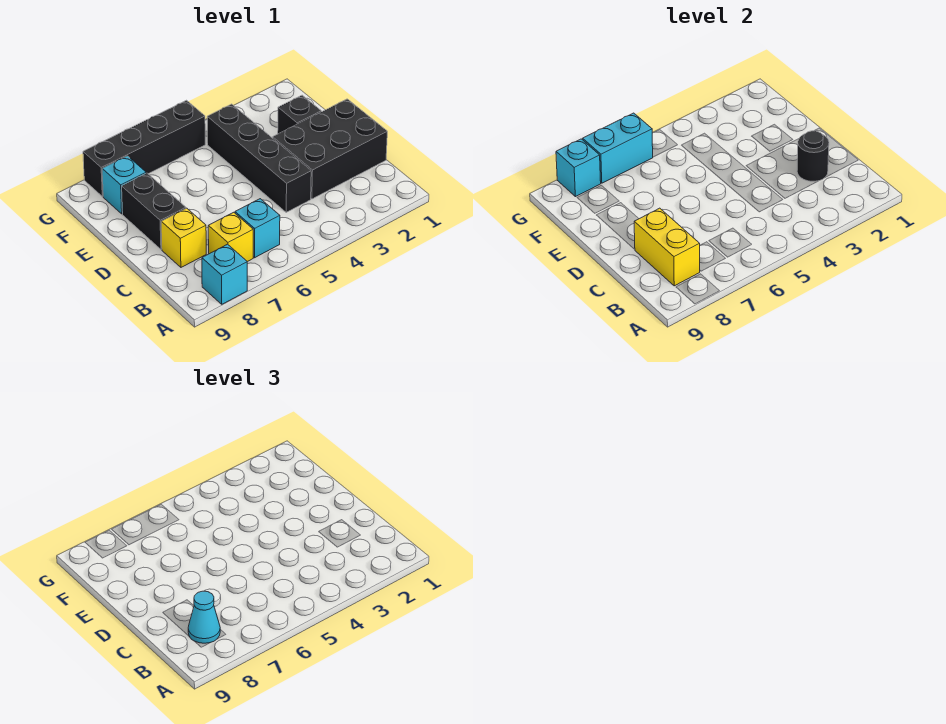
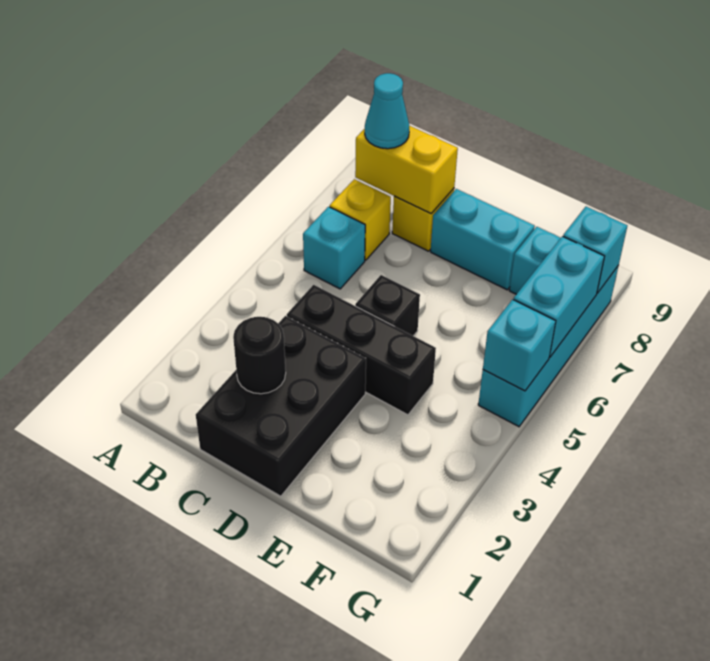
cyan brick A8 level 1 -> cyan brick G5 level 2
black brick C4:F4 level 1 -> black brick C4:E4 level 1
black brick D8:E8 level 1 -> cyan brick D8:E8 level 1
black brick E2 level 1 -> black brick D5 level 1
black brick G5:G8 level 1 -> cyan brick G5:G8 level 1

